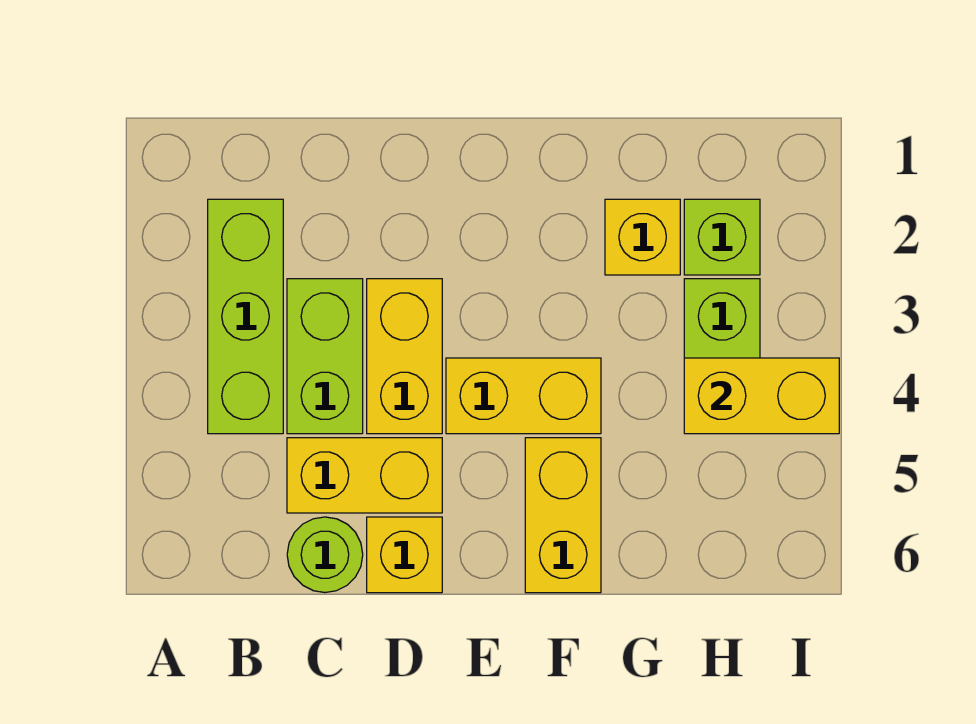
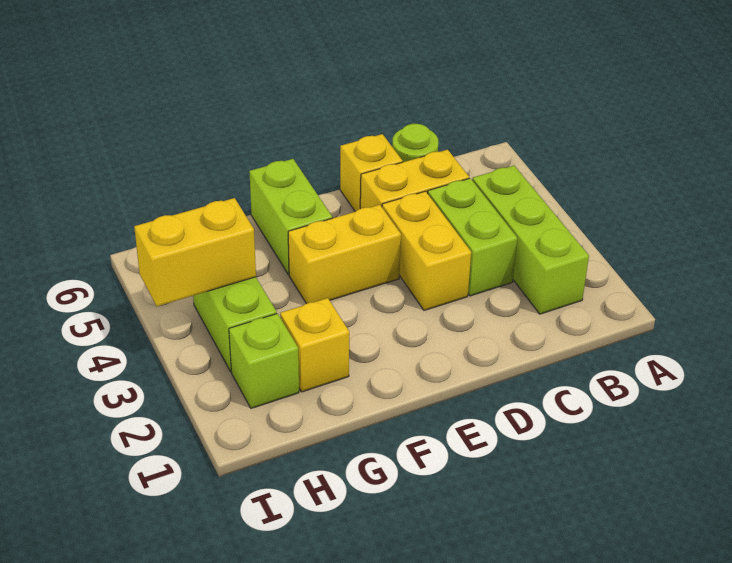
yellow brick F5:F6 level 1 -> lime brick F5:F6 level 1

